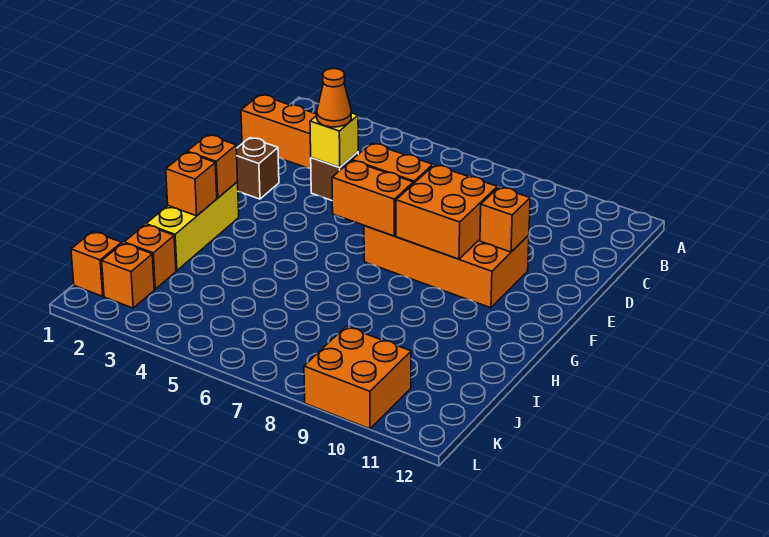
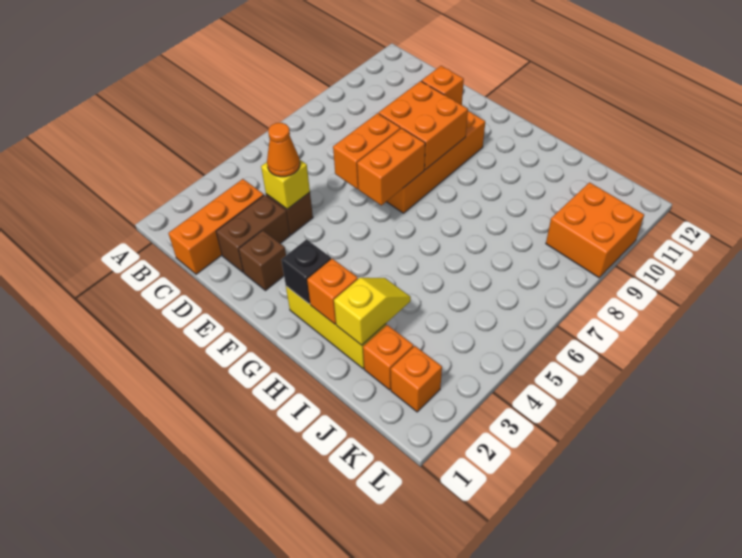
none -> brown brick D2:D3 level 1
orange brick G2 level 2 -> black brick G2 level 2
none -> yellow slope I2:I3 level 2 top 2
orange brick K1 level 1 -> none

